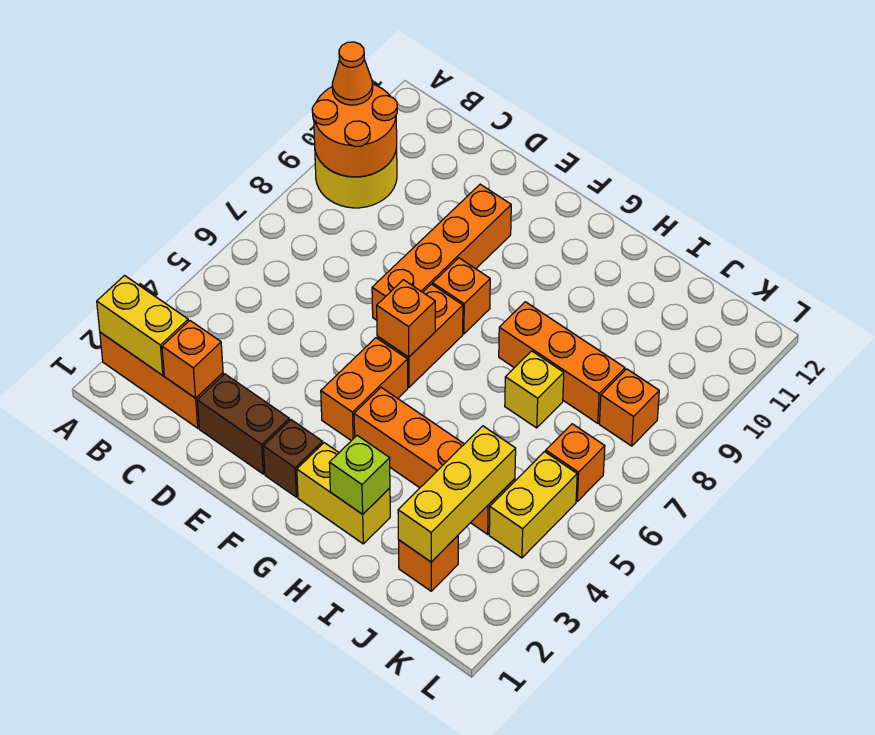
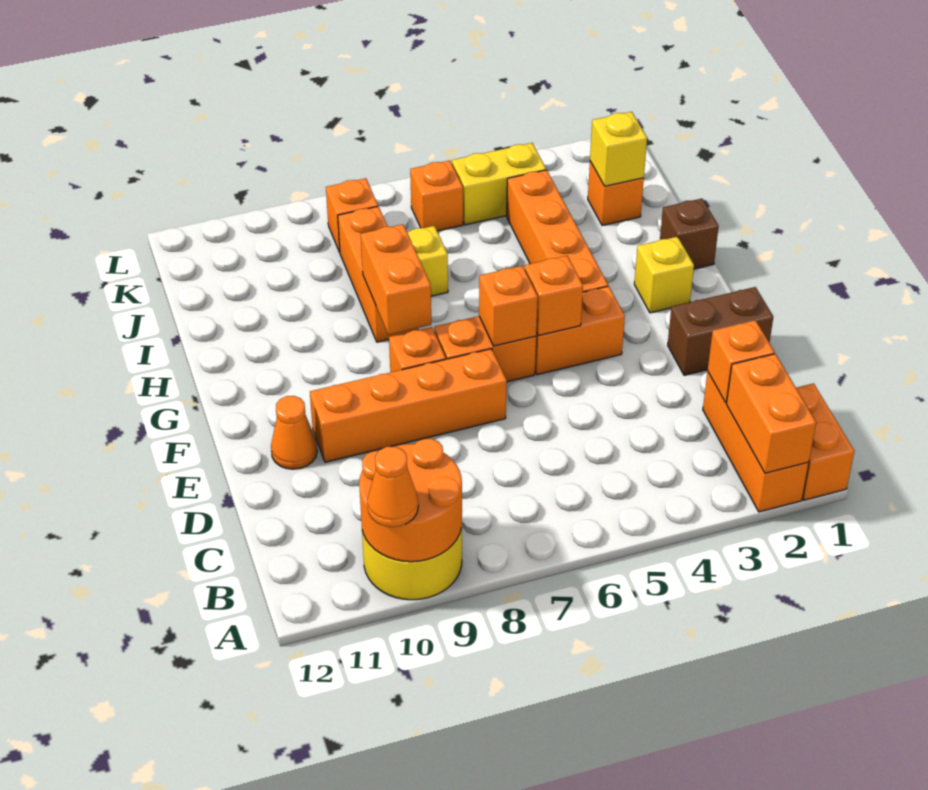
none -> orange brick A1:B1 level 1
yellow brick A2:B2 level 2 -> orange brick A2:B2 level 2
brown brick D2:E2 level 1 -> brown brick E1:E2 level 1
none -> orange cone E11 level 1
brown brick F2 level 1 -> brown brick H1 level 1
none -> orange brick F5 level 2
yellow brick G2:H2 level 1 -> yellow brick G2 level 1
none -> orange brick G8:H8 level 2
lime brick H2 level 2 -> none
yellow brick J2:J4 level 2 -> yellow brick J2 level 2

